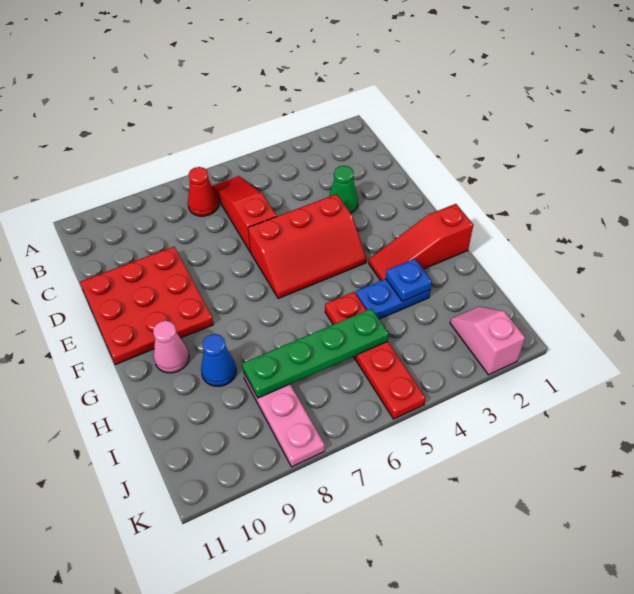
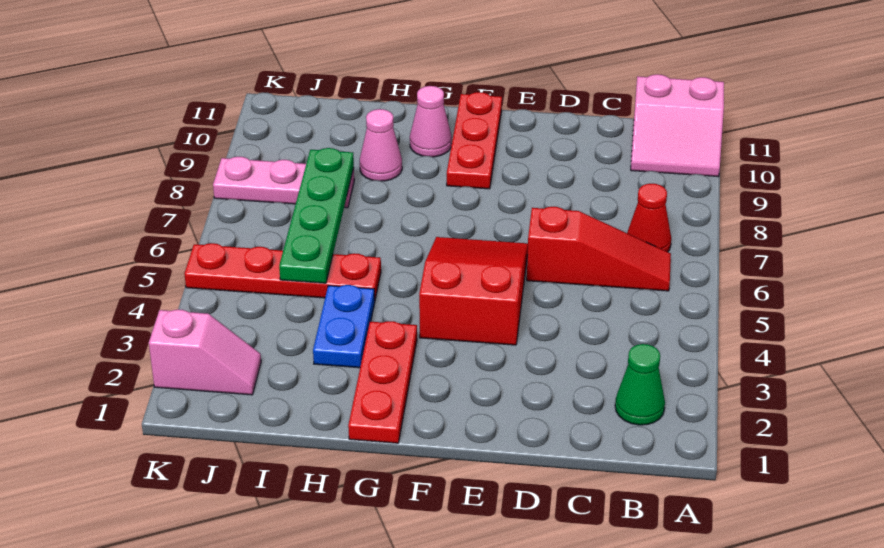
none -> pink slope A10:B11 level 1 top 11
green cone D3 level 1 -> green cone B2 level 1
red plate D9:F11 level 1 -> red plate F9:F11 level 1
red slope E4:F6 level 1 top E -> red slope E4:F6 level 1 top 4
red slope G1:G3 level 1 top 1 -> red plate G1:G3 level 1
blue plate H3 level 2 -> none
blue cone H9 level 1 -> pink cone H9 level 1

